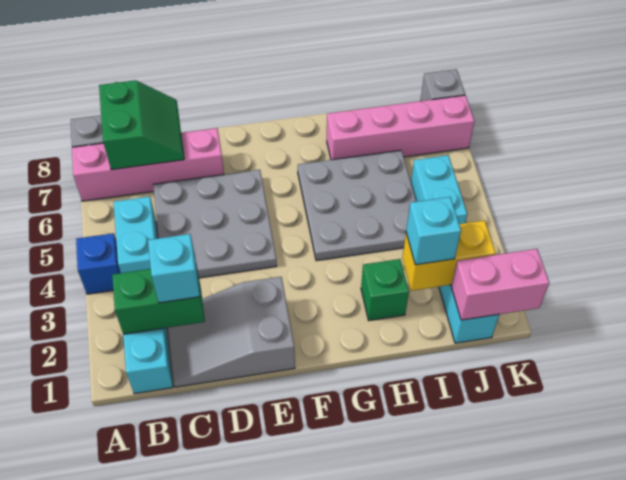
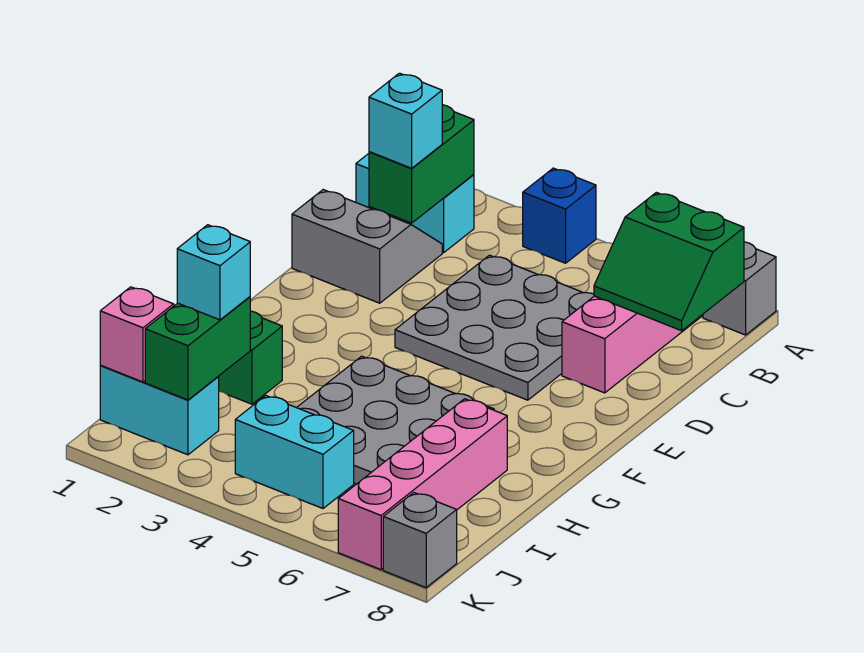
cyan brick B4:B5 level 1 -> none
grey slope C1:E2 level 1 top E -> grey slope C1:D2 level 1 top D
yellow brick I2:J2 level 2 -> green brick I2:J2 level 2
pink brick J1:K1 level 2 -> pink brick J1 level 2

